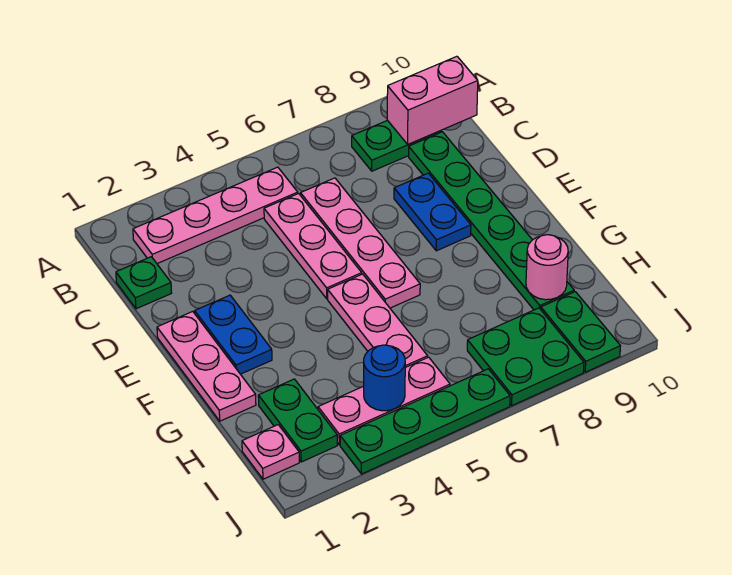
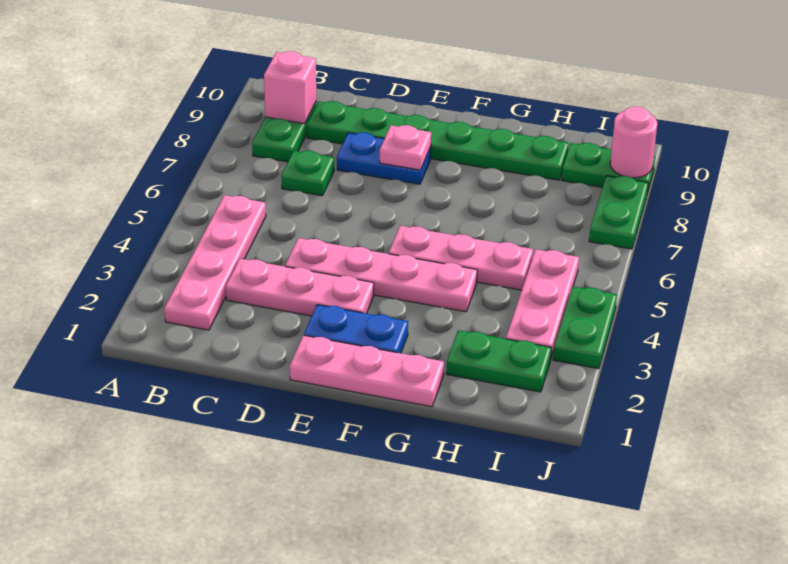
pink brick B9:B10 level 2 -> pink brick B9 level 2
green plate C1 level 1 -> green plate C7 level 1
pink plate C5:E5 level 1 -> pink plate C3:E3 level 1
pink plate C6:F6 level 1 -> pink plate D4:G4 level 1
pink round brick H9 level 2 -> pink round brick J9 level 2
pink plate I1 level 1 -> pink plate E8 level 2
blue round brick I4 level 2 -> none
green plate I7:J8 level 1 -> green plate J7:J8 level 1
green plate J3:J6 level 1 -> green plate J3:J4 level 1

